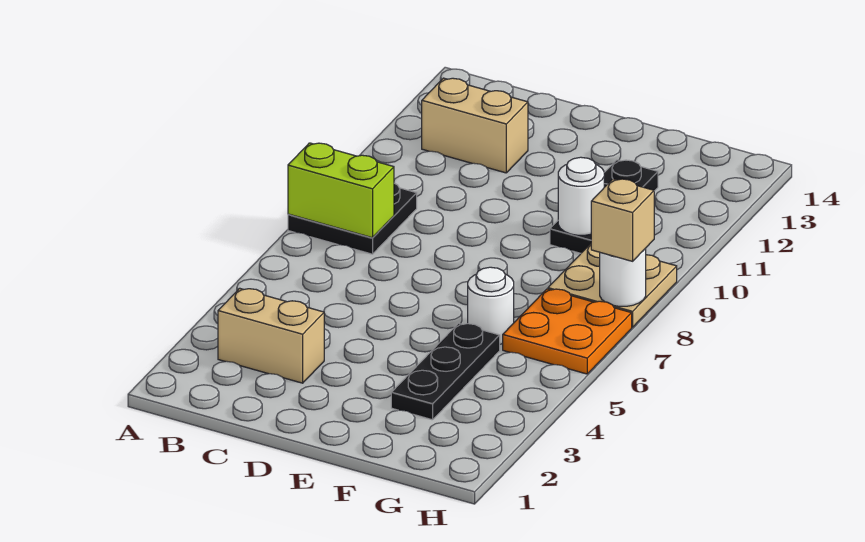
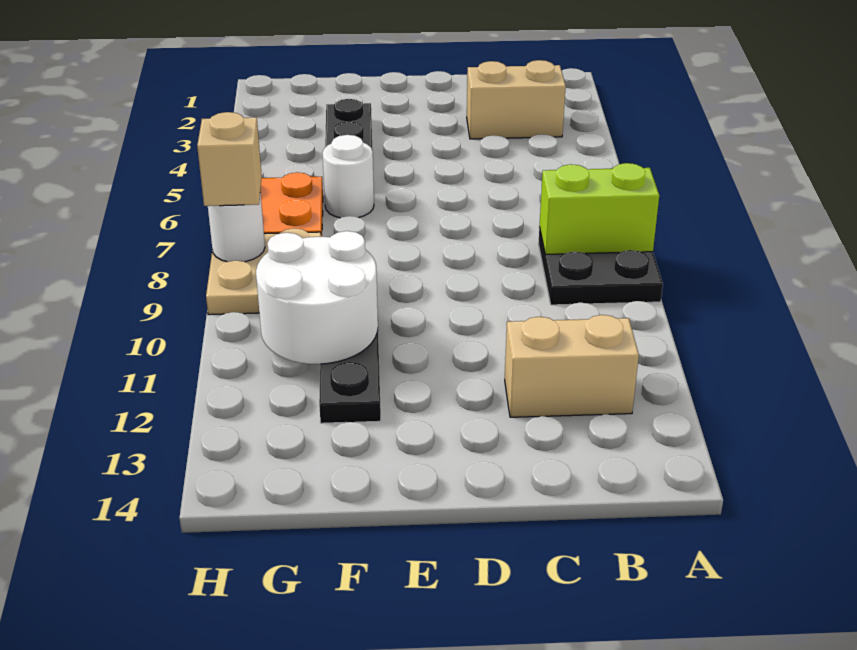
white round brick F10 level 2 -> white round brick F10:G11 level 2

